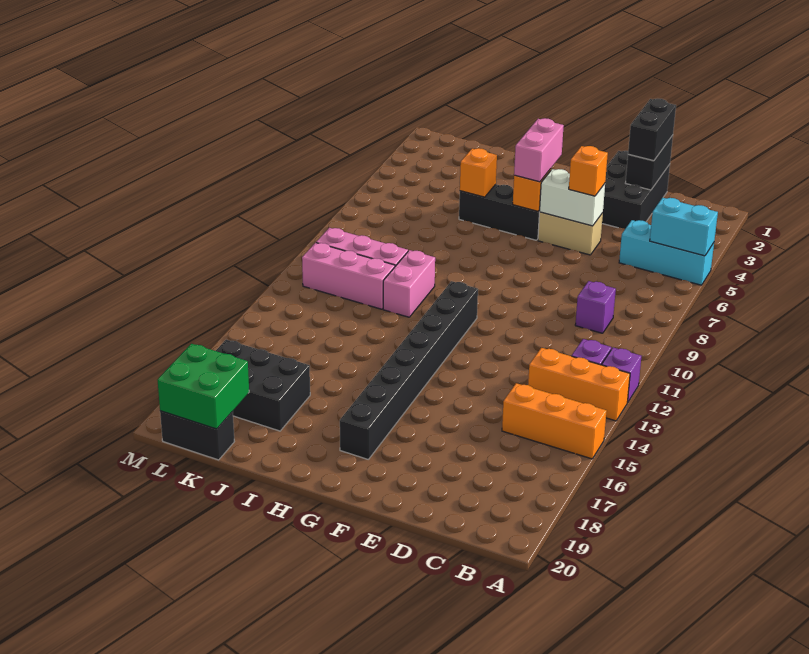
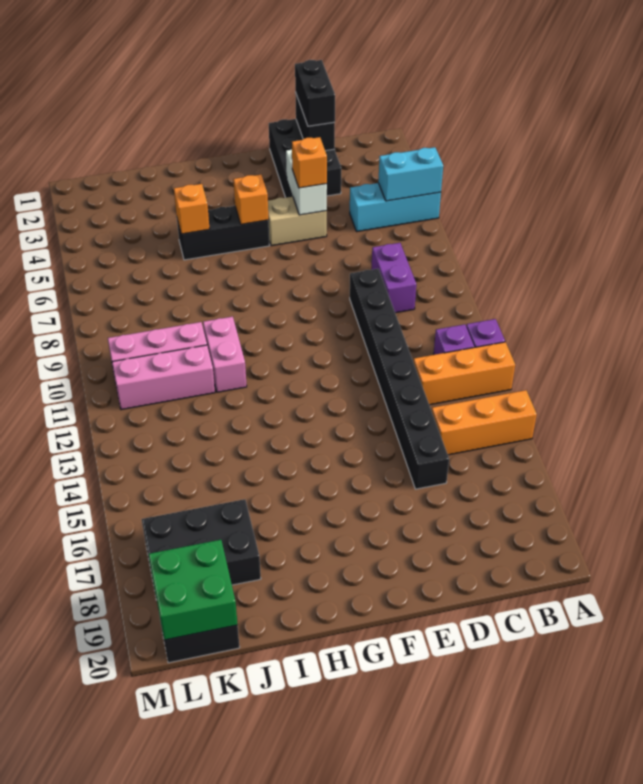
purple brick C9 level 1 -> purple brick C8:C9 level 1
white brick E5:F5 level 2 -> white brick E4:E5 level 2
pink brick G4:G5 level 3 -> none
black brick G11:G18 level 1 -> black brick D9:D16 level 1

